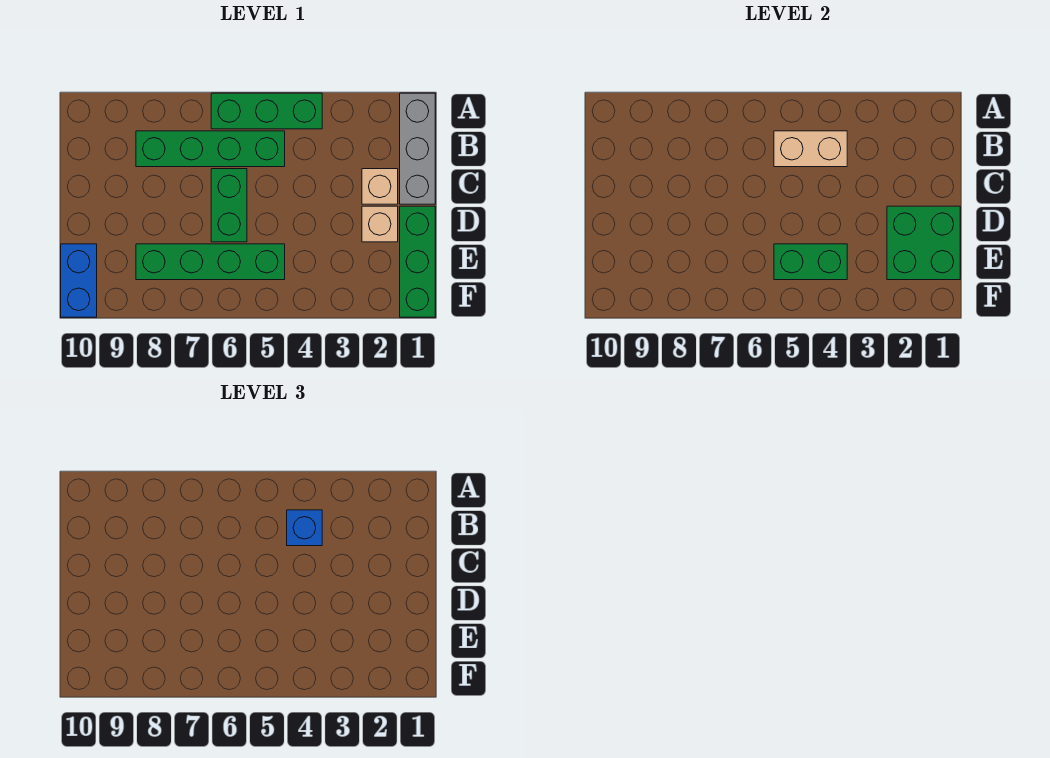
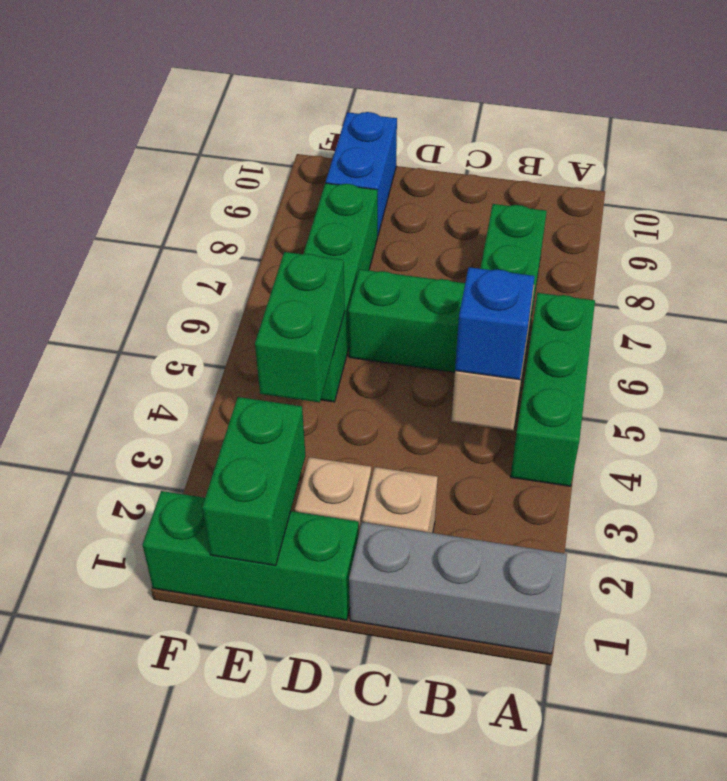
green brick D1:E2 level 2 -> green brick E1:E2 level 2
blue brick E10:F10 level 1 -> blue brick E9:E10 level 1

